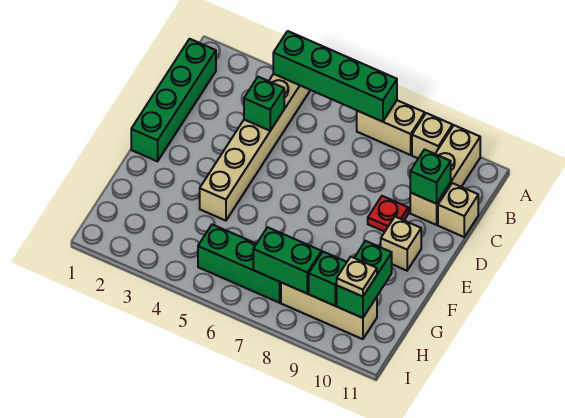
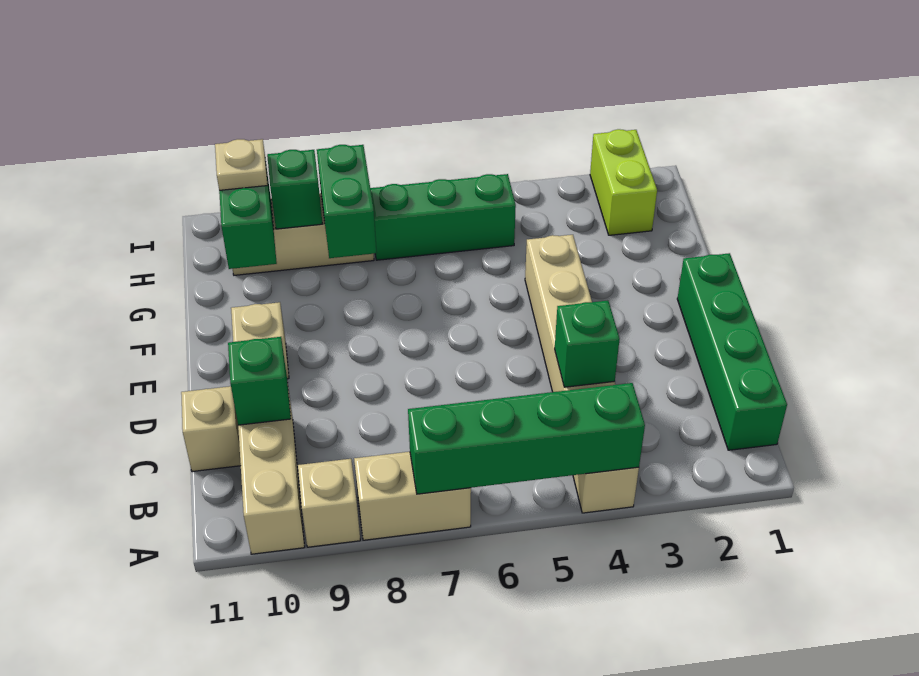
red plate D9 level 1 -> none
none -> lime brick H2:I2 level 1
green brick H7:H8 level 2 -> green brick G8:H8 level 2

